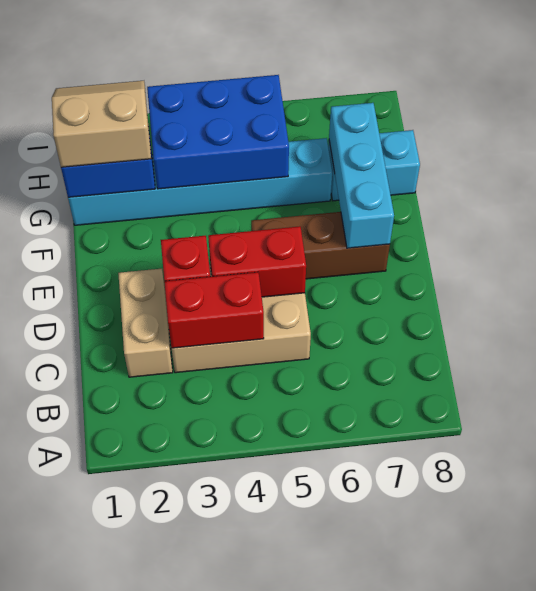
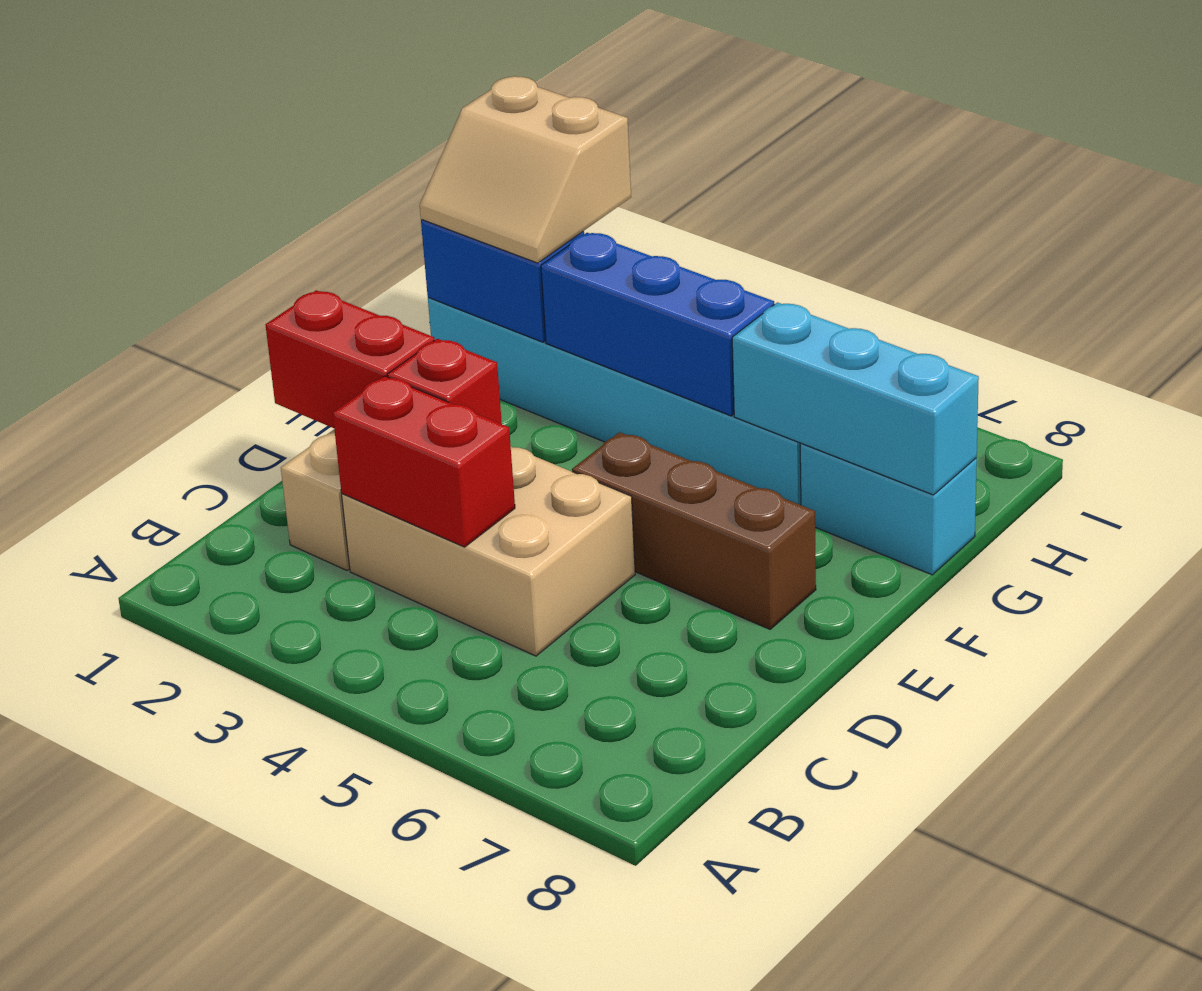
red brick D4:D5 level 2 -> red brick D1:D2 level 2
cyan brick E7:G7 level 2 -> cyan brick G6:G8 level 2
tan slope G1:H2 level 3 top G -> tan slope G1:H2 level 3 top H
blue brick G3:H5 level 2 -> blue brick G3:G5 level 2

